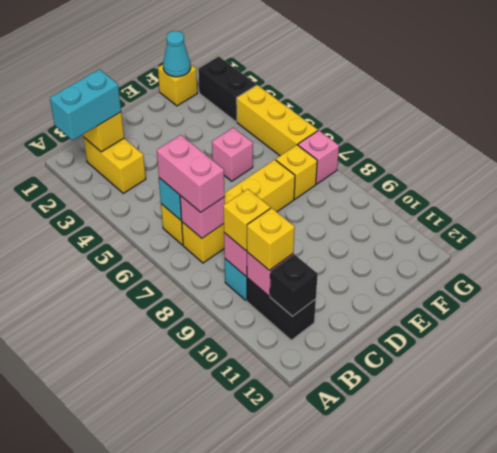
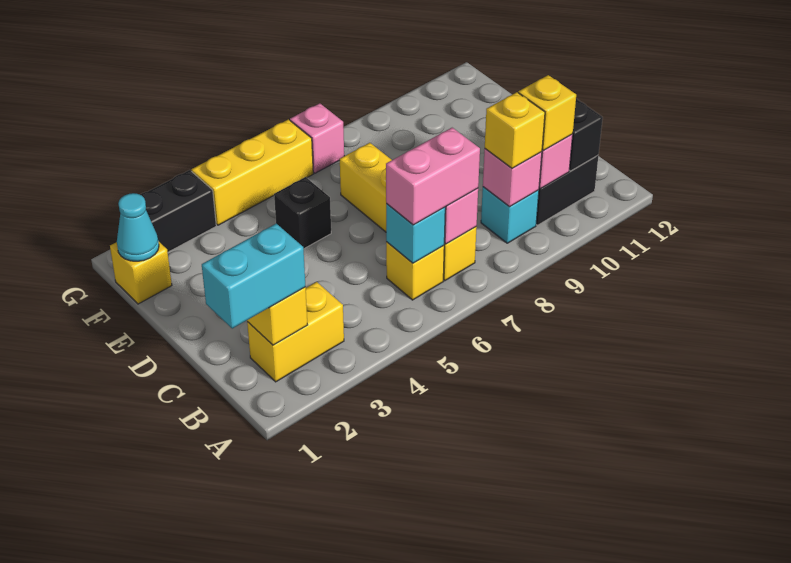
cyan brick A2:B2 level 3 -> cyan brick B1:B2 level 3
pink brick E5 level 1 -> black brick E5 level 1
yellow brick F7 level 1 -> none

